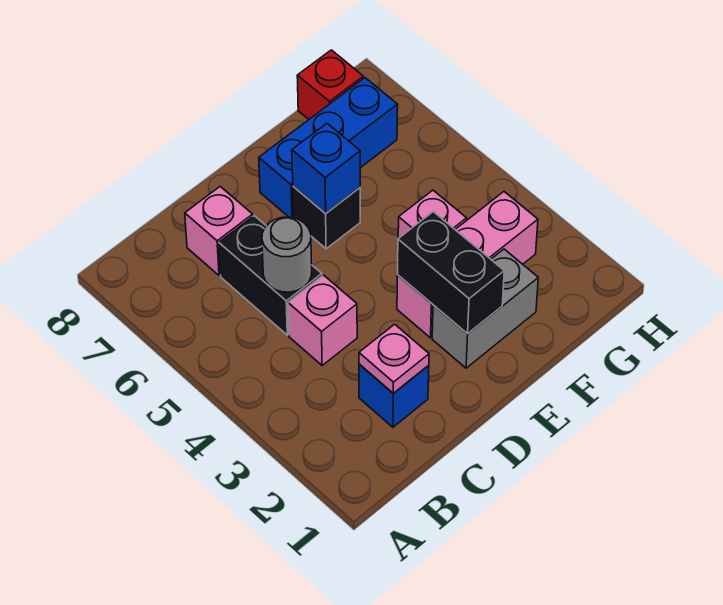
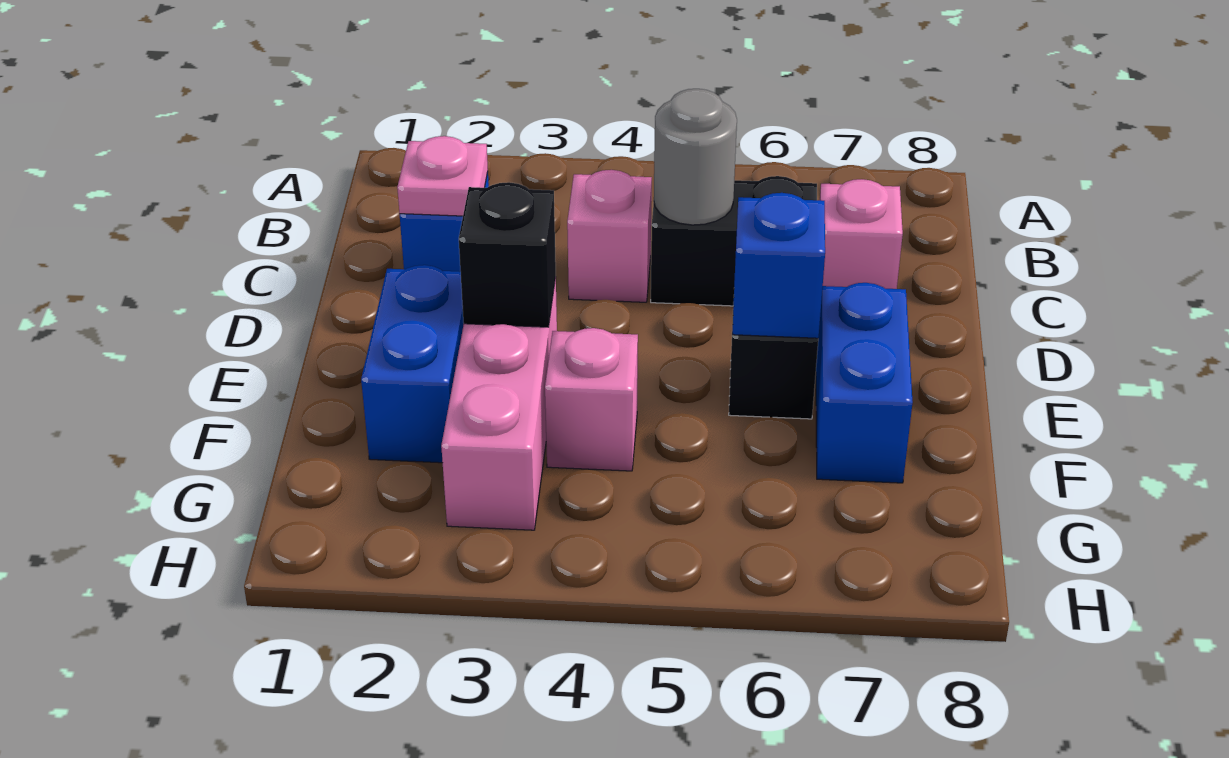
grey brick E2:F2 level 1 -> blue brick E2:F2 level 1
black brick E2:E3 level 2 -> black brick E3 level 2
blue brick E7:G7 level 1 -> blue brick E7:F7 level 1
red brick G8 level 1 -> none

